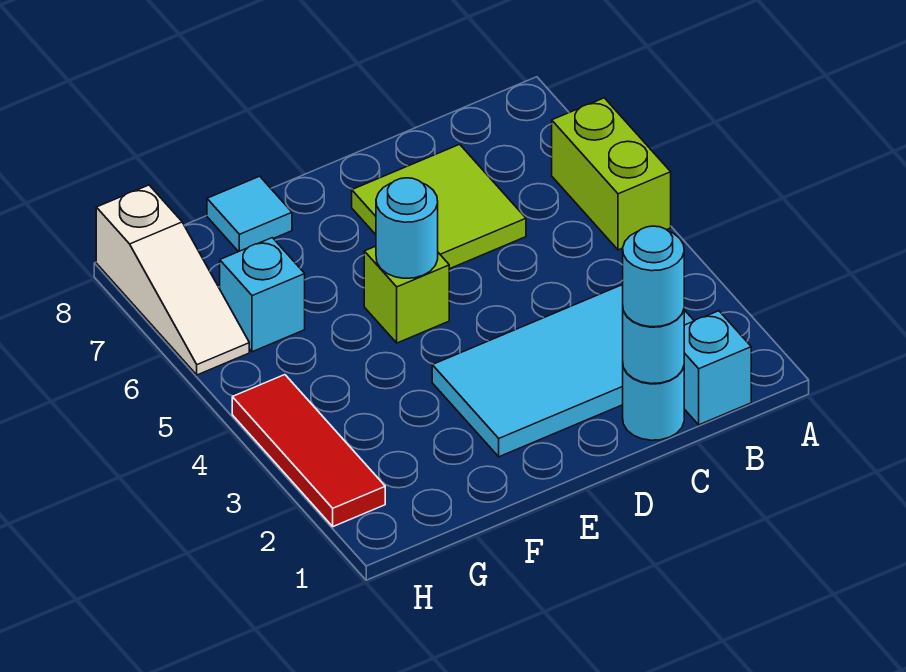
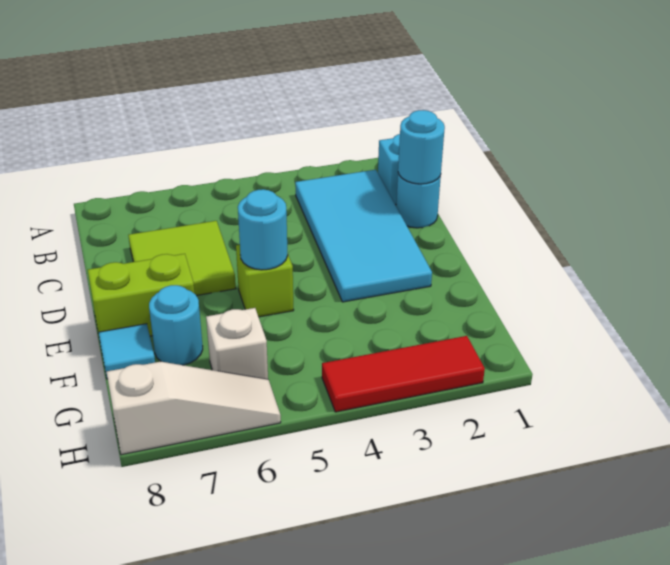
lime brick A5:A6 level 1 -> lime brick E7:E8 level 1
cyan round brick C1 level 3 -> cyan round brick F7 level 1
cyan brick G6 level 1 -> white brick G6 level 1

